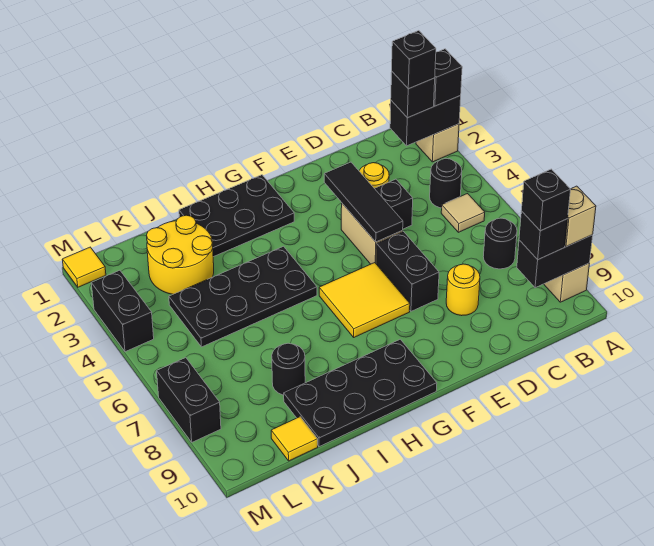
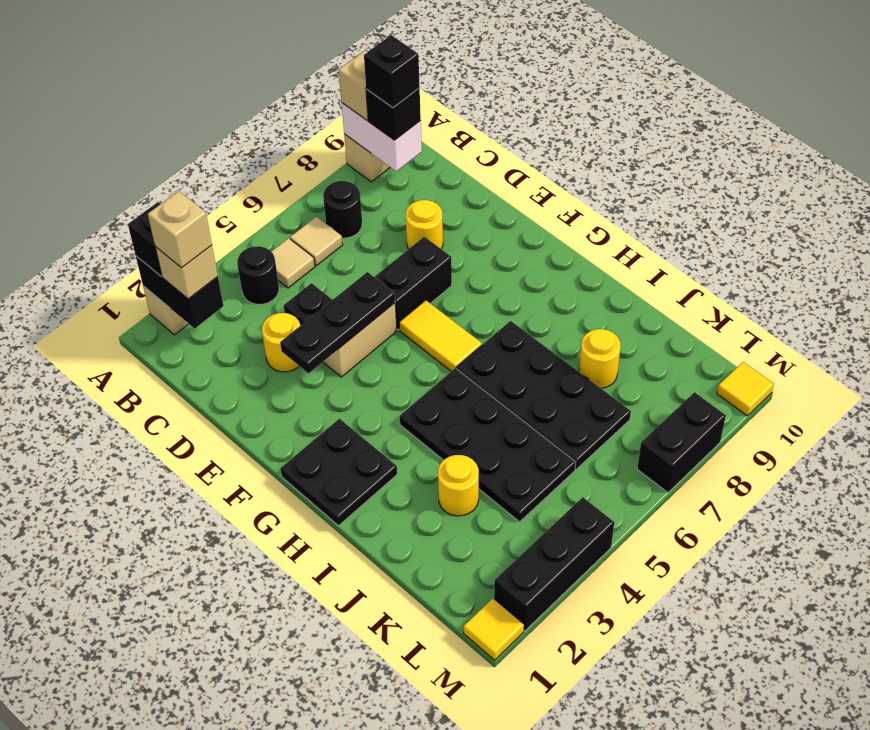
black brick A9:B9 level 2 -> white brick A9:B9 level 2
black brick B2 level 3 -> tan brick B2 level 3
black brick B2 level 4 -> tan brick B2 level 4
none -> tan tile B6 level 1
black tile E3:E5 level 2 -> black plate E3:E5 level 2
yellow tile F6:G7 level 1 -> yellow tile F6:G6 level 1
black plate G1:I2 level 1 -> black plate G1:H2 level 1
black plate G9:J10 level 1 -> black plate H6:K7 level 1
yellow round brick J2:K3 level 1 -> yellow round brick J3 level 1
black round brick J8 level 1 -> yellow round brick J8 level 1
yellow tile K10 level 1 -> yellow tile M10 level 1
black brick M3:M4 level 1 -> black brick M2:M4 level 1

